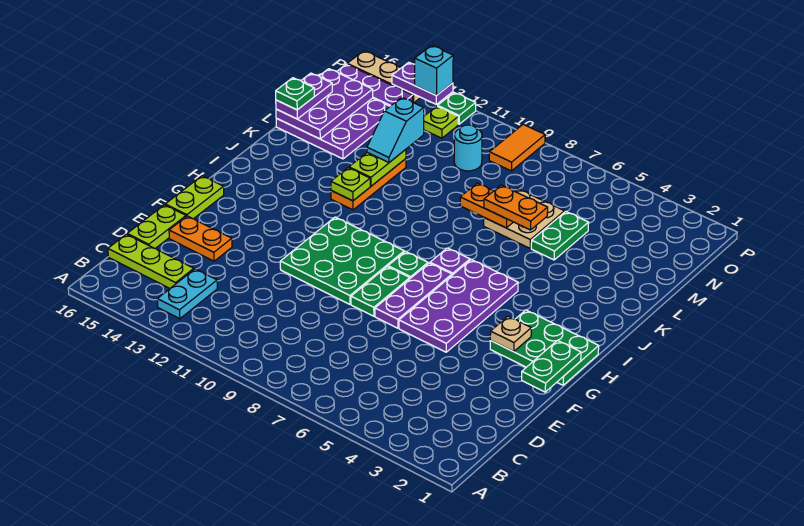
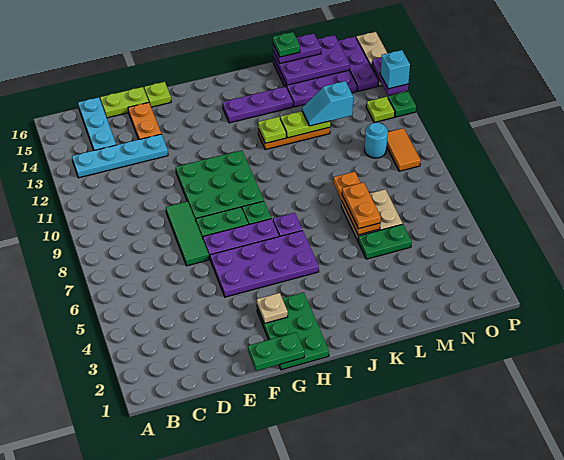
cyan plate B13:C13 level 1 -> cyan plate B13:E13 level 1
lime plate C14:C16 level 1 -> cyan plate C14:C16 level 1
none -> green tile E7:E9 level 1
lime plate F16:G16 level 1 -> lime plate F16 level 1
none -> purple plate I14:K14 level 1
orange plate L7:L8 level 2 -> orange plate L6:L8 level 2
orange tile O9:P9 level 1 -> orange tile O9:O10 level 1

